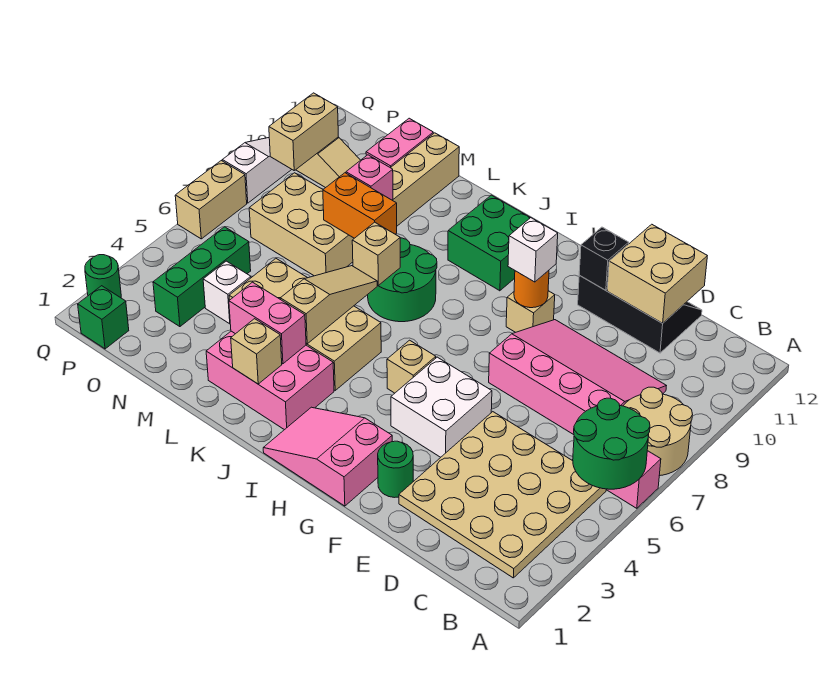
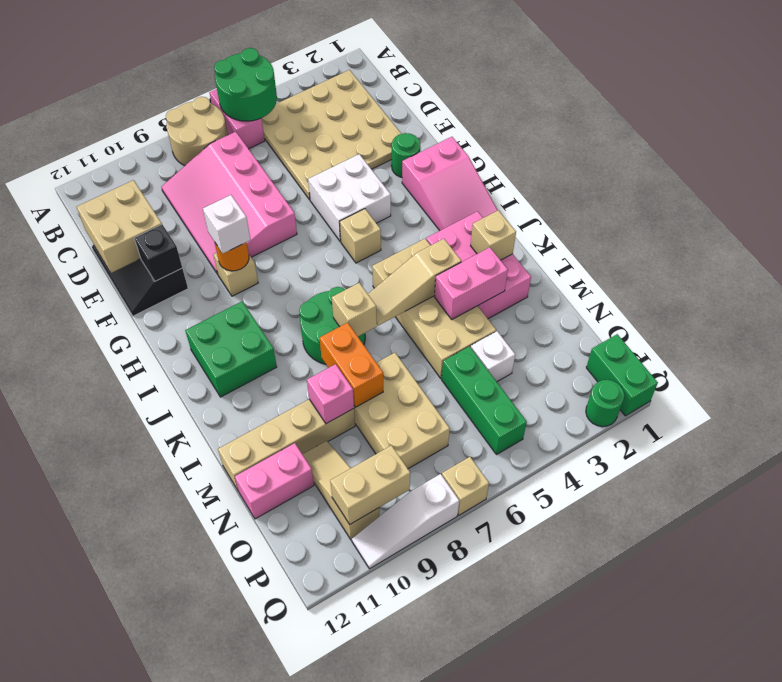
pink brick K3:L3 level 2 -> pink brick L3:L4 level 2
green brick O3:O5 level 1 -> green brick N5:P5 level 1
green brick P1 level 1 -> green brick P1:Q1 level 1
tan brick Q6:Q7 level 1 -> tan brick Q7 level 1

